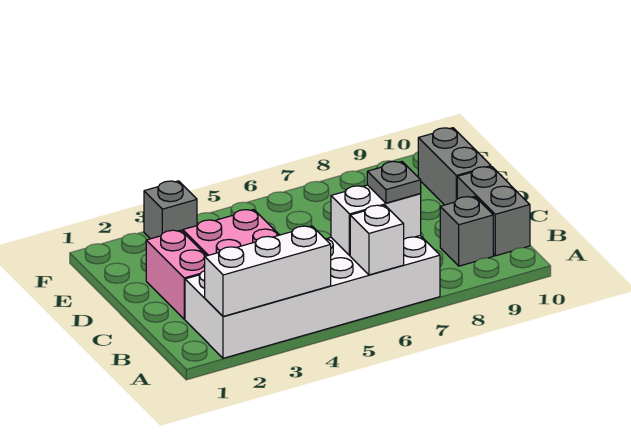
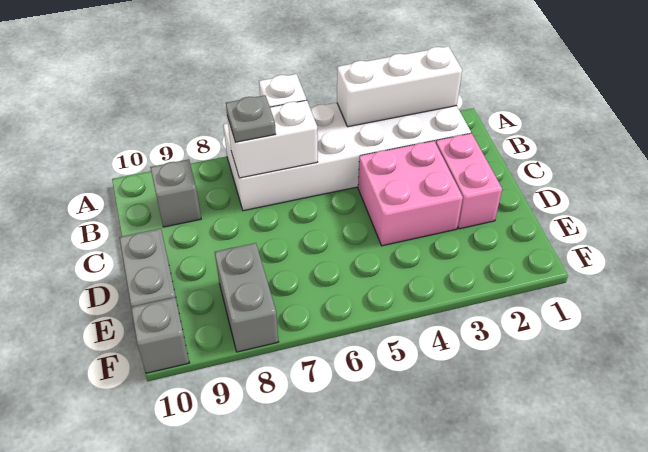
grey brick B10:C10 level 1 -> grey brick E8:F8 level 1
grey brick F3 level 1 -> grey brick F10 level 1

